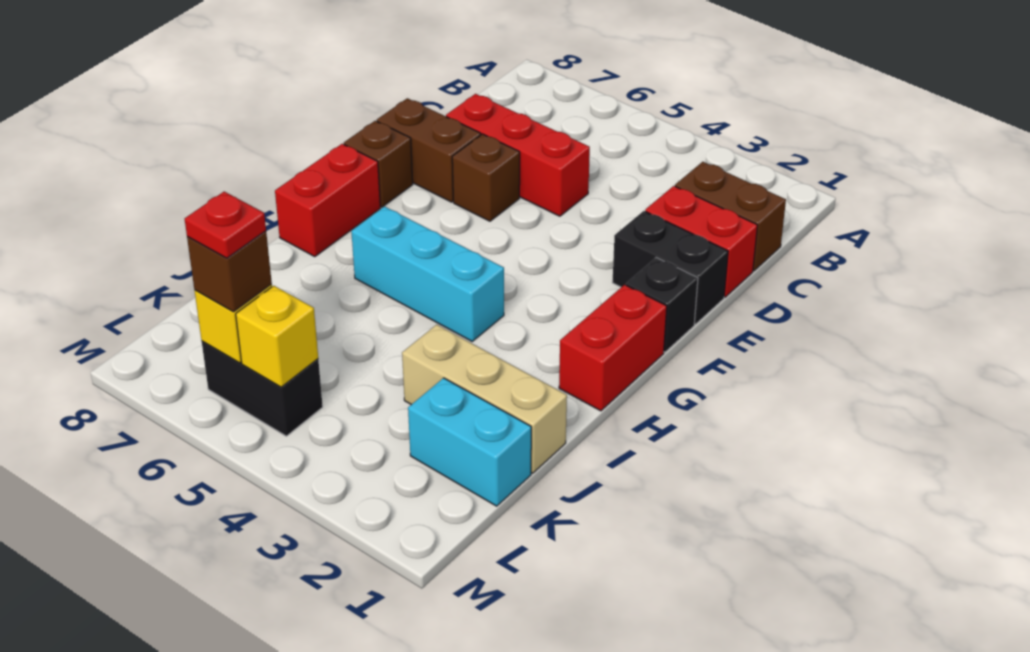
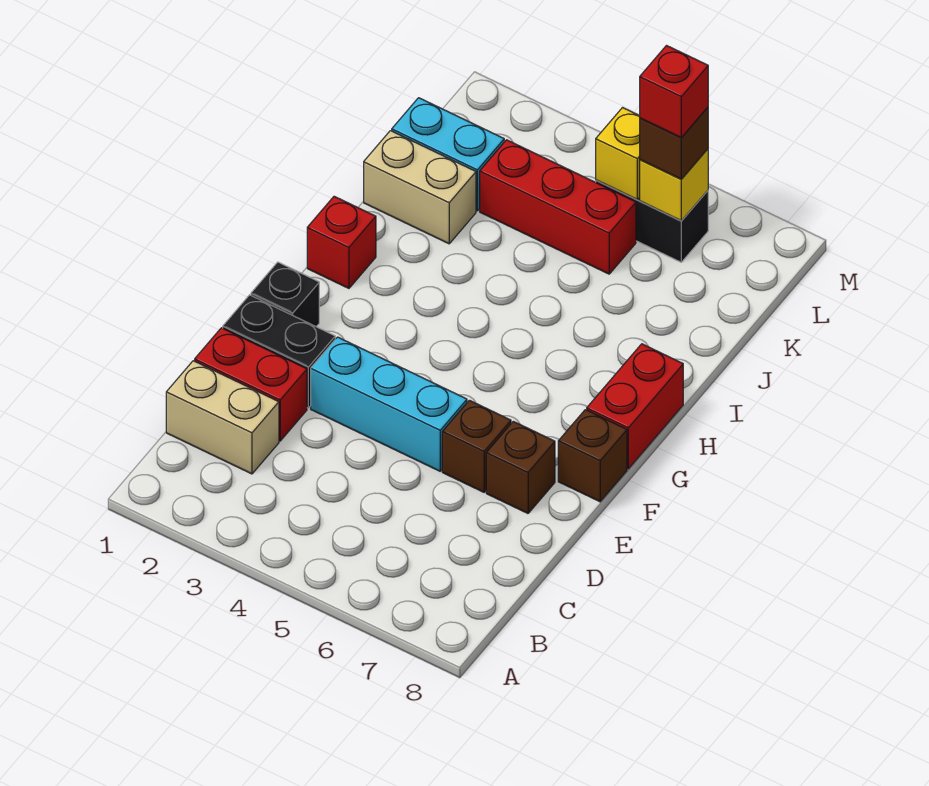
brown brick C1:C2 level 1 -> tan brick C1:C2 level 1
red brick D5:D7 level 1 -> red brick K3:K5 level 1
brown brick E7:E8 level 1 -> brown brick E7 level 1
red brick G1:H1 level 1 -> red brick H1 level 1
cyan brick H4:H6 level 1 -> cyan brick E3:E5 level 1
tan brick J1:J3 level 1 -> tan brick J1:J2 level 1
red plate L6 level 4 -> red brick L6 level 4

